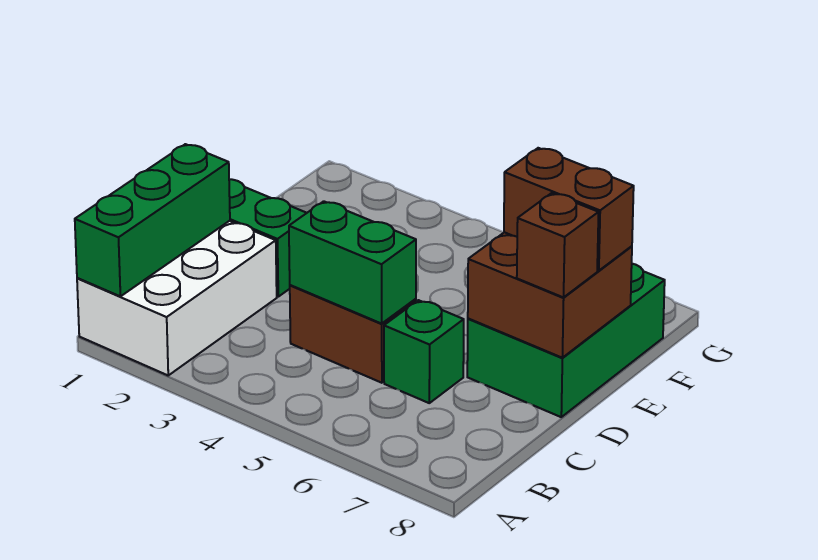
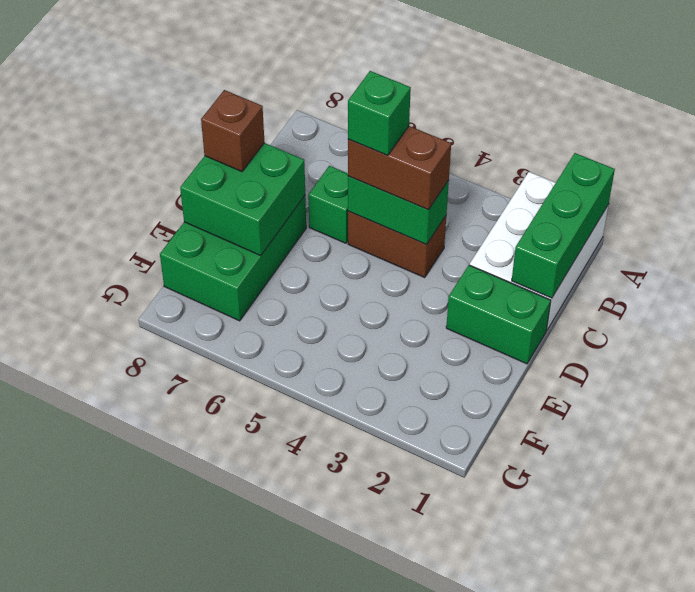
none -> green brick C5 level 4
brown brick D7:E8 level 2 -> green brick D7:E8 level 2
brown brick E7:E8 level 3 -> brown brick C4:C5 level 3

